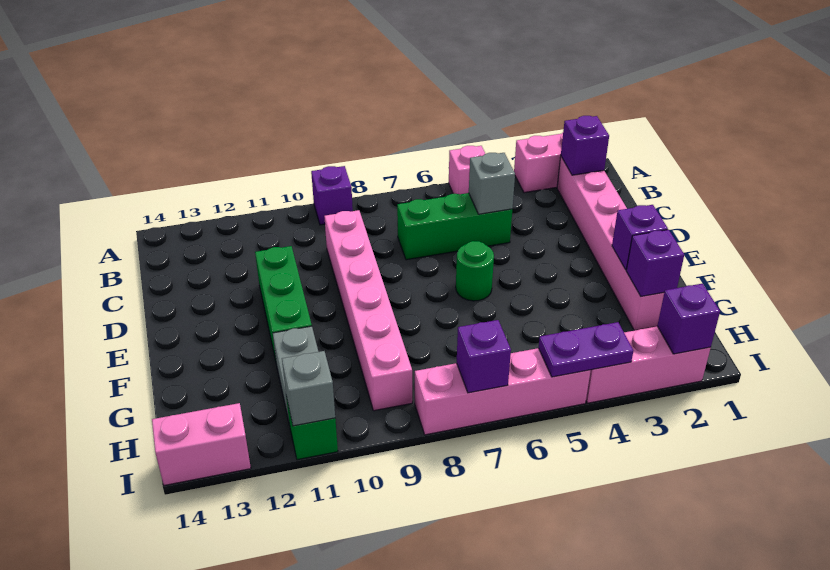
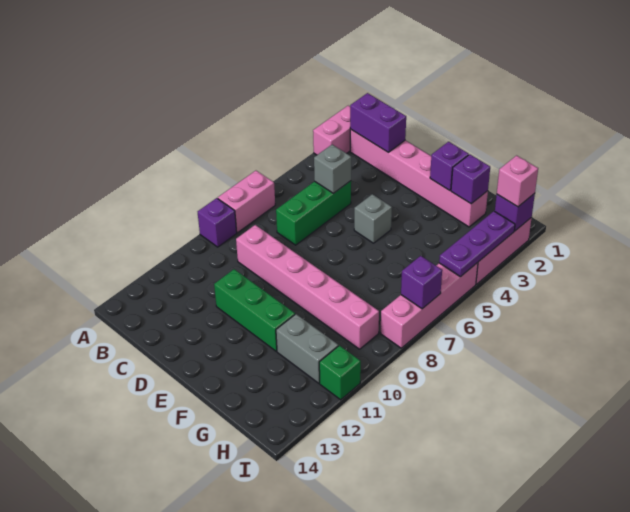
pink brick A5 level 1 -> pink brick I2 level 3
purple brick B2 level 2 -> purple brick B2:C2 level 2
green round brick E6 level 1 -> none
purple plate I4:I5 level 2 -> purple plate I3:I5 level 2
grey brick I11 level 2 -> grey brick E5 level 1
pink brick I13:I14 level 1 -> pink brick A7:A8 level 1

